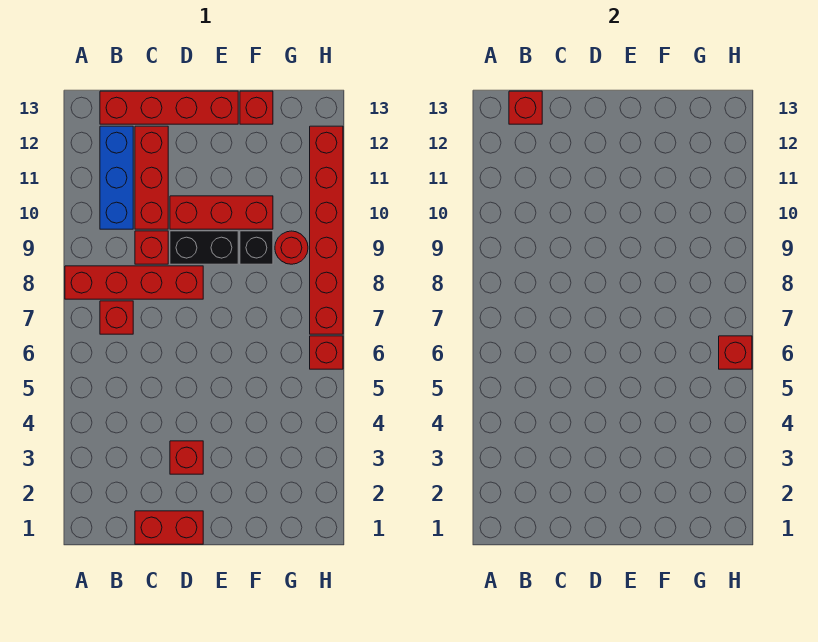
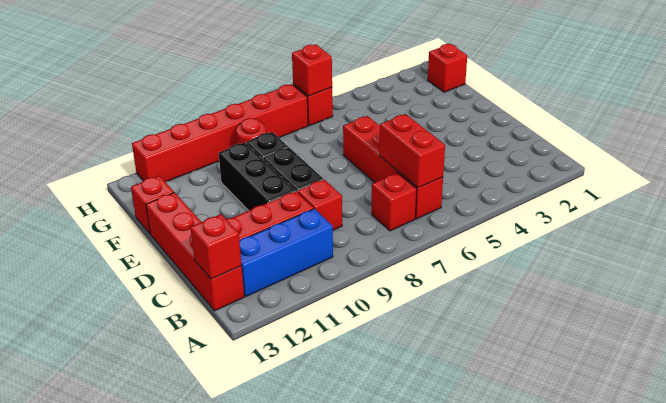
red brick A8:D8 level 1 -> red brick B6:E6 level 1
red brick C1:D1 level 1 -> red brick B6:C6 level 2
red brick D3 level 1 -> red brick G1 level 1
red brick D10:F10 level 1 -> black brick D10:F10 level 1

